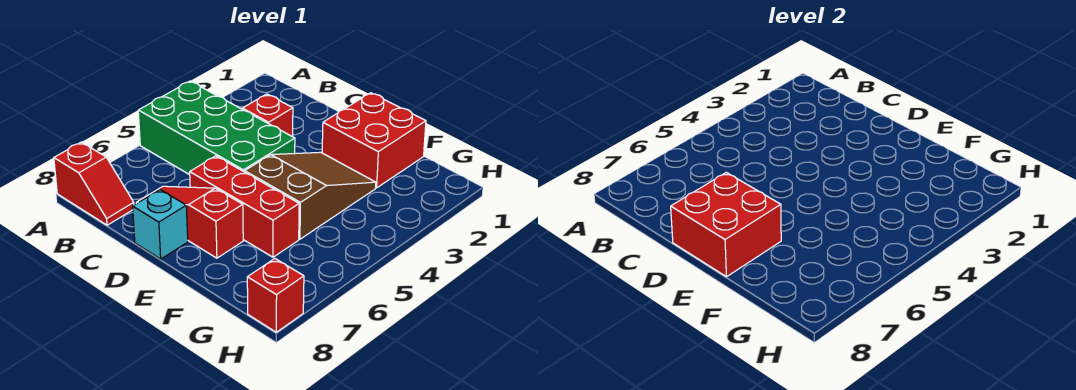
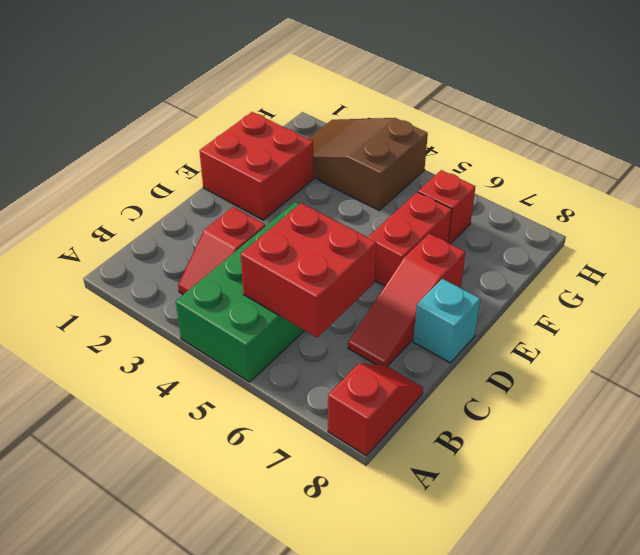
red brick D6:F6 level 1 -> red brick E6:F6 level 1
red brick D7:E8 level 2 -> red brick B5:C6 level 2
brown slope E3:F5 level 1 top 5 -> brown slope G2:H4 level 1 top 4
red brick H8 level 1 -> red brick G6 level 1

